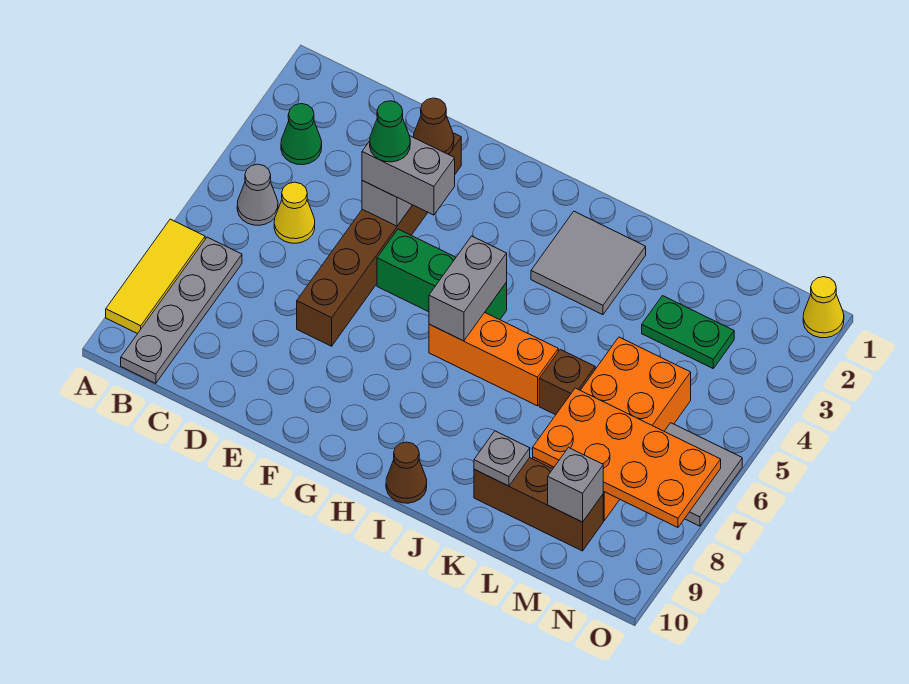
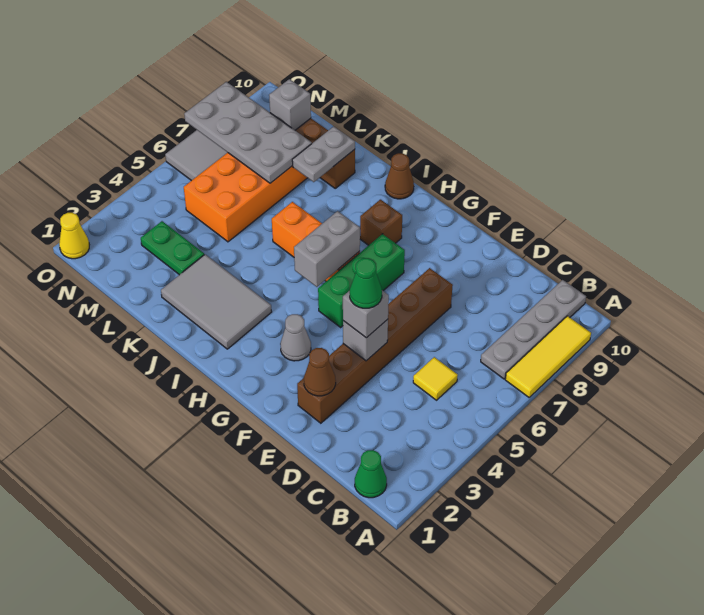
green cone B3 level 1 -> green cone B1 level 1
grey cone B5 level 1 -> grey cone G3 level 1
yellow cone C5 level 1 -> yellow tile C5 level 1
grey brick E4:F4 level 3 -> grey brick E4 level 3
green brick F5:H5 level 1 -> green brick G5:G7 level 1
grey tile I2:J3 level 1 -> grey tile I2:K3 level 1
brown brick K6 level 1 -> brown brick H8 level 1
grey plate K9 level 2 -> grey plate K8:K9 level 2
orange plate L7:O8 level 2 -> grey plate L7:O8 level 2

